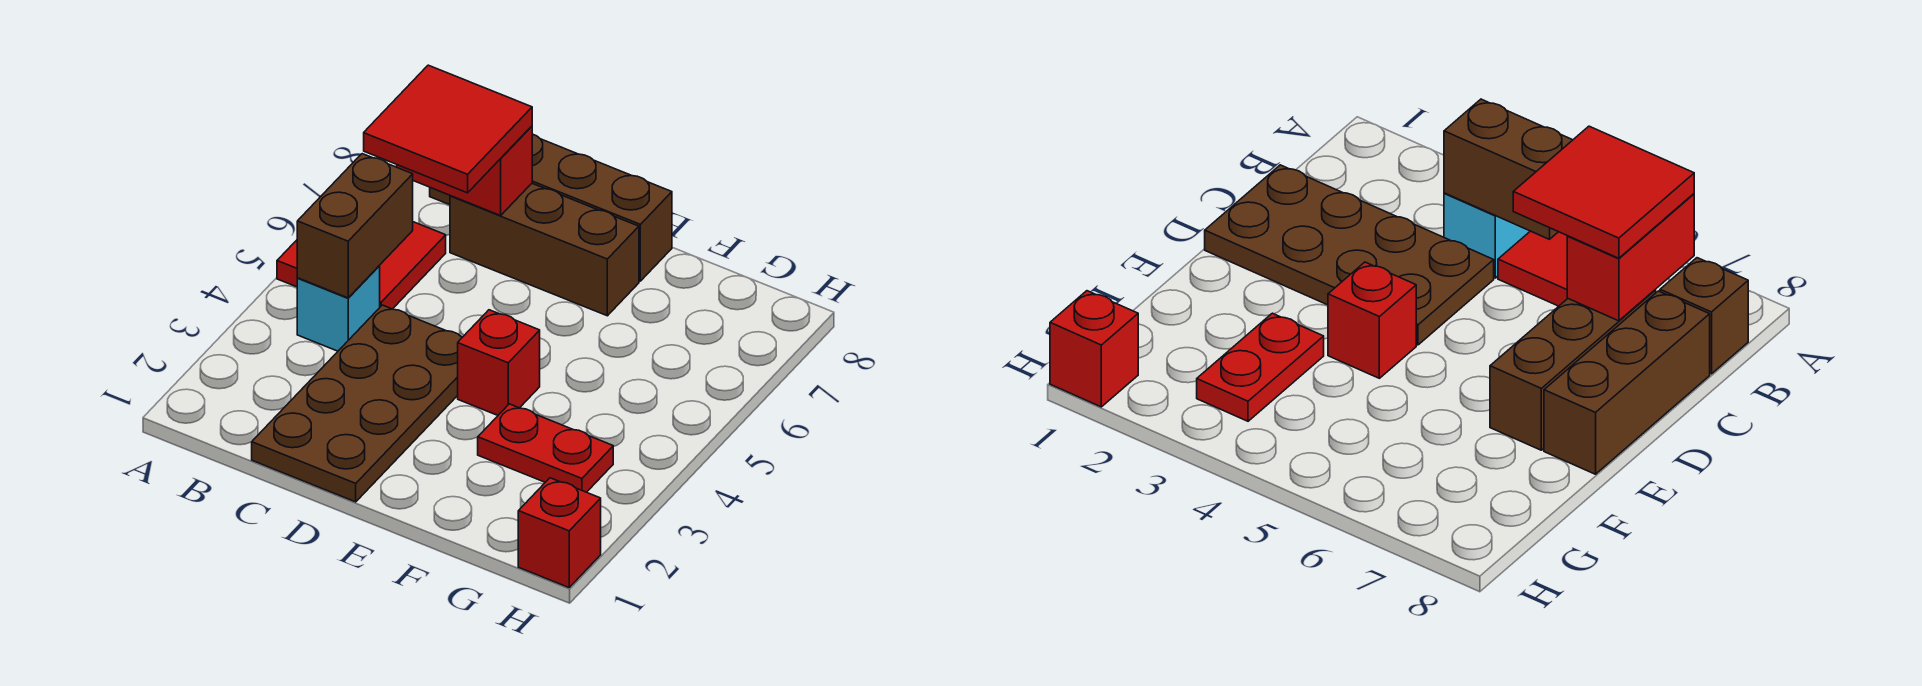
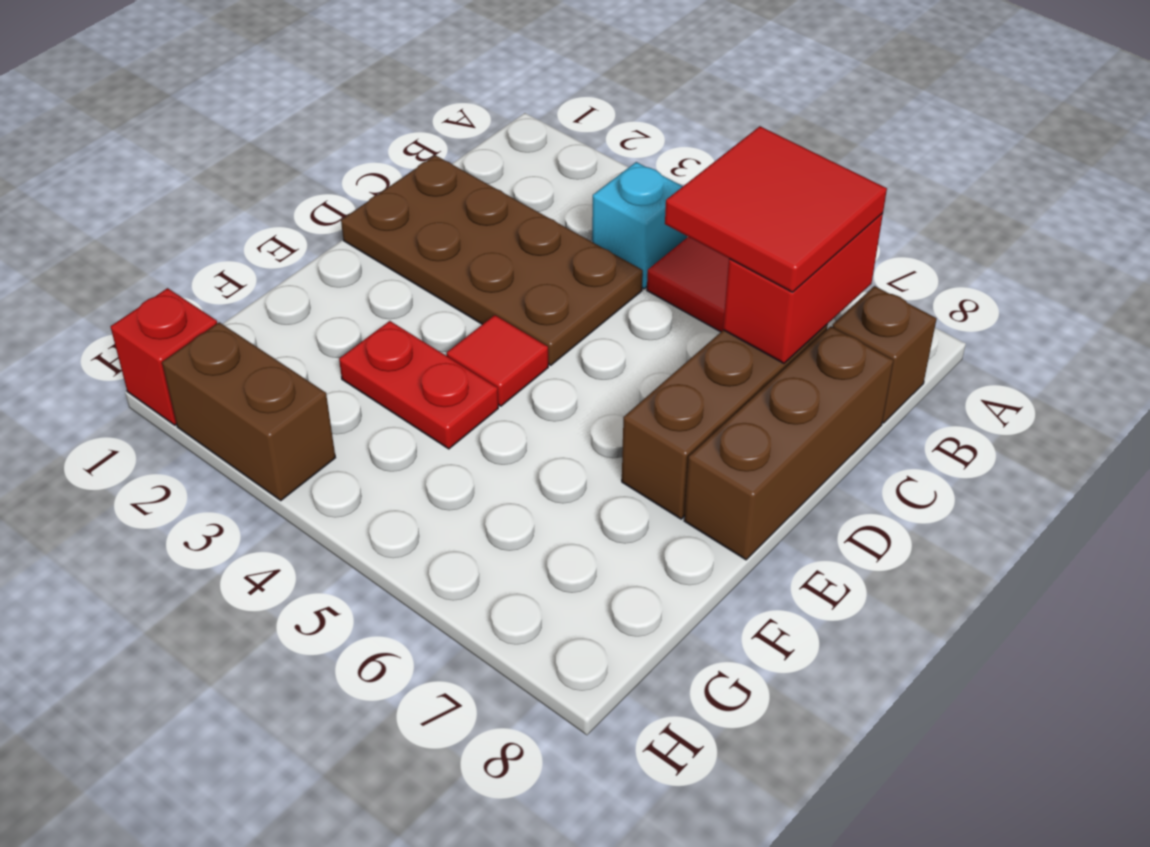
brown brick B4:B5 level 2 -> brown brick H2:H3 level 1
red brick E4 level 1 -> red tile E4 level 1
red plate F3:G3 level 1 -> red plate F3:F4 level 1

